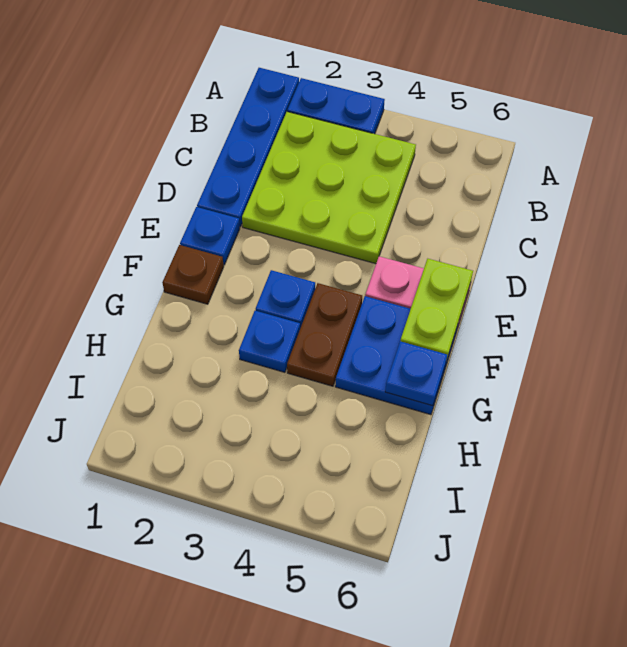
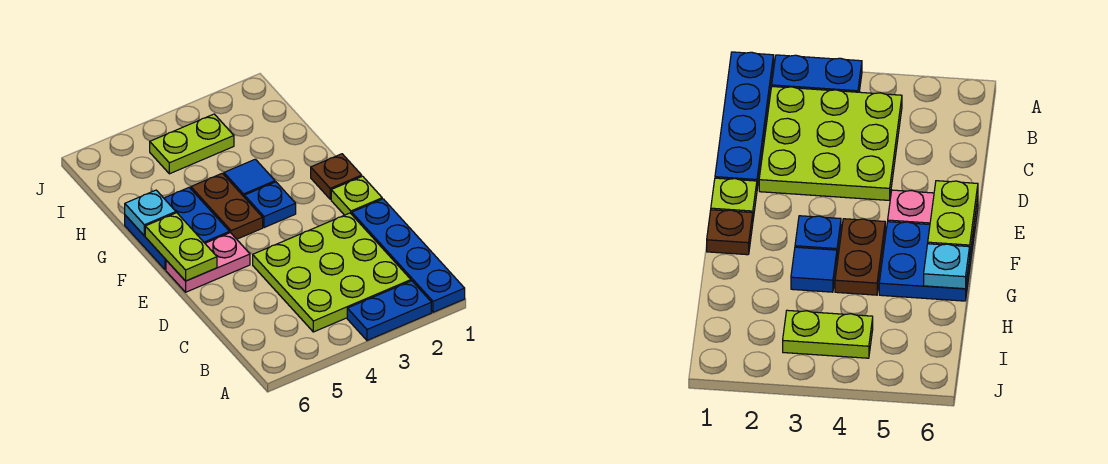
blue plate E1 level 1 -> lime plate E1 level 1
blue plate G3 level 1 -> blue tile G3 level 1
blue plate G6 level 2 -> cyan plate G6 level 2
none -> lime plate I3:I4 level 1

